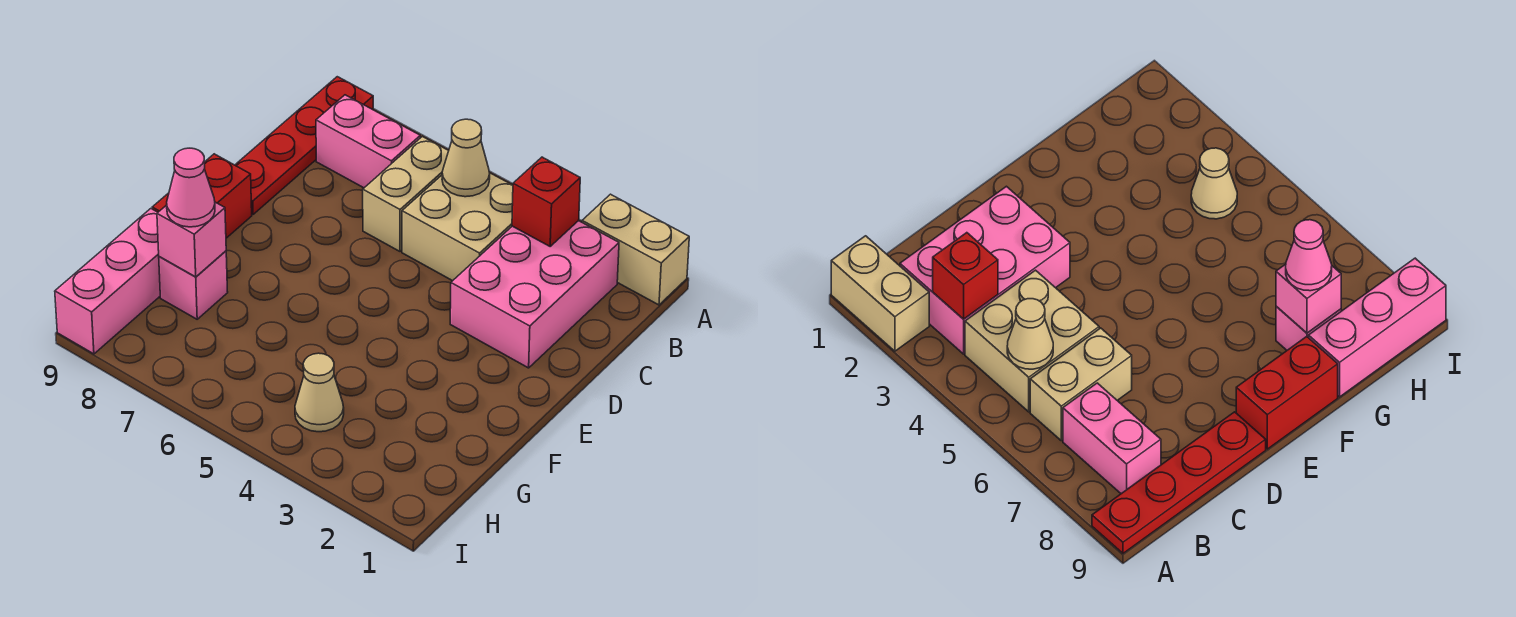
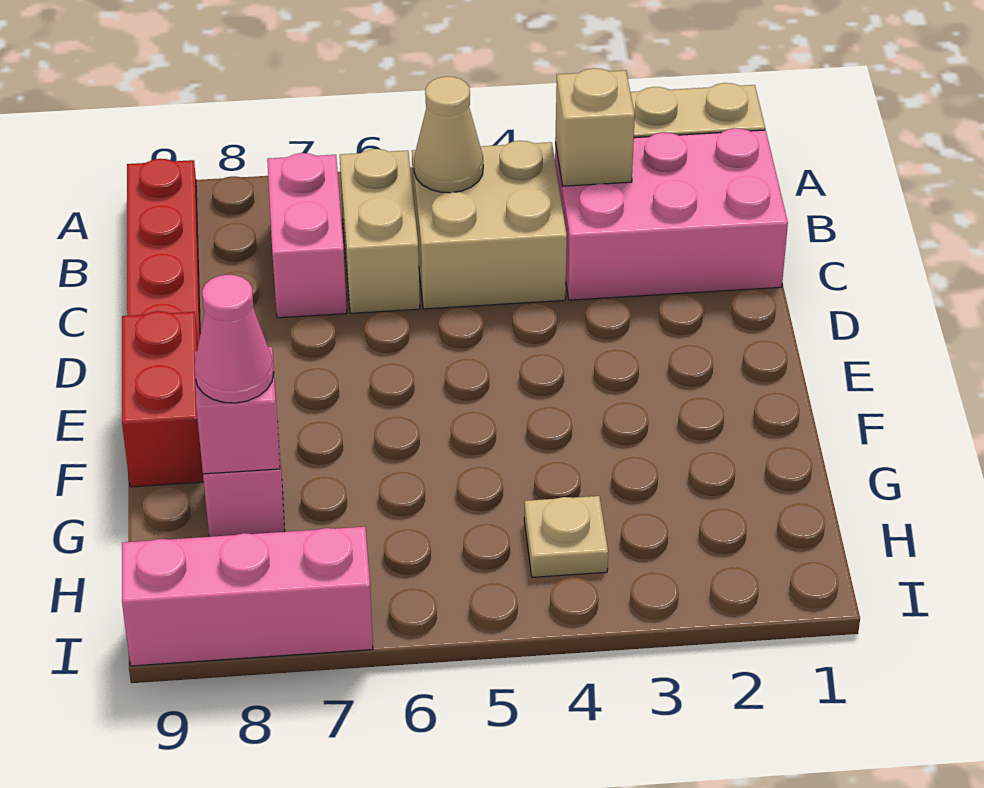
pink brick B2:D3 level 1 -> pink brick B1:C3 level 1
red brick B3 level 2 -> tan brick B3 level 2
pink brick B7:B8 level 1 -> pink brick B7:C7 level 1
pink brick G9:I9 level 1 -> pink brick I7:I9 level 1
tan cone H4 level 1 -> tan plate H4 level 1

